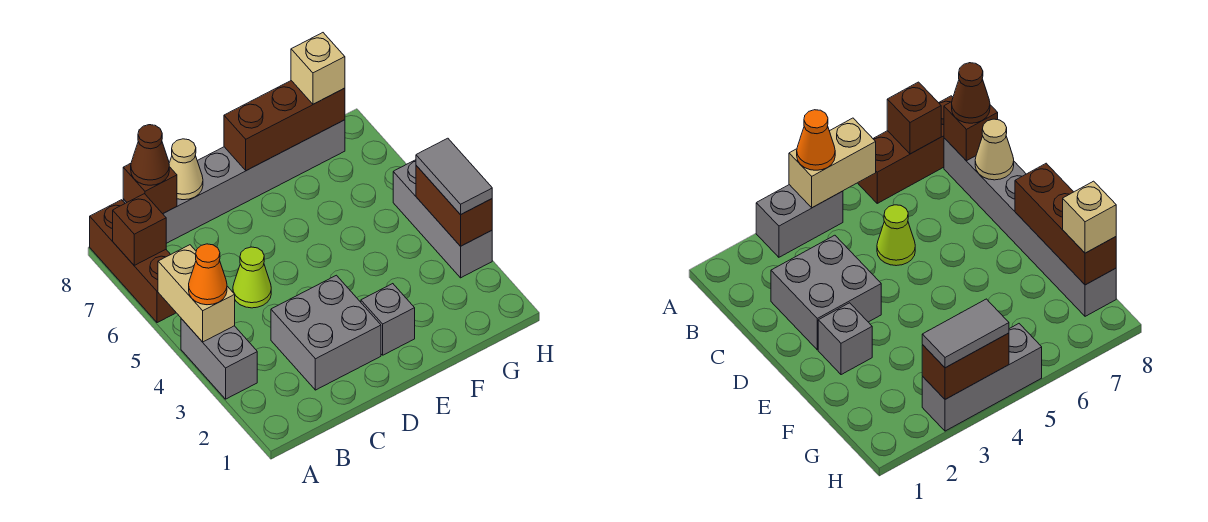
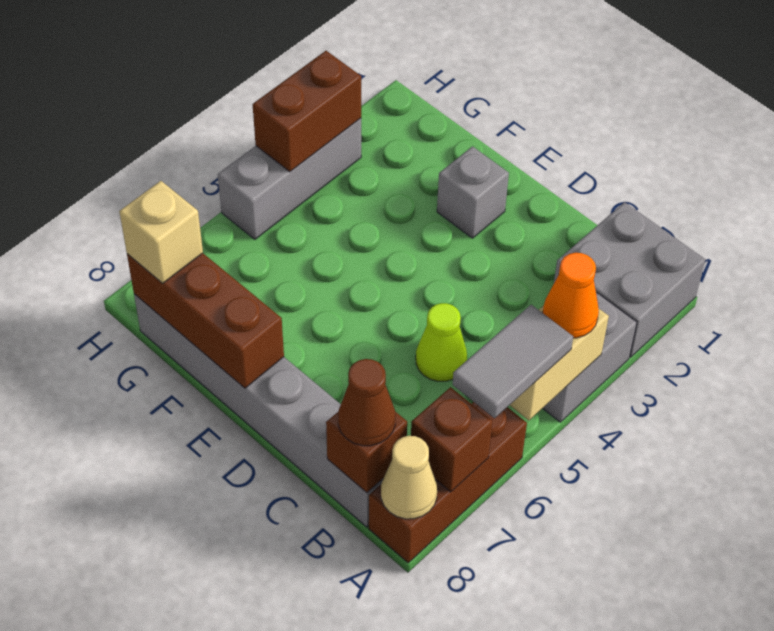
grey brick C2:D3 level 1 -> grey brick A1:B2 level 1
tan cone C8 level 2 -> tan cone A8 level 2
grey tile H3:H4 level 3 -> grey tile A5:A6 level 3

